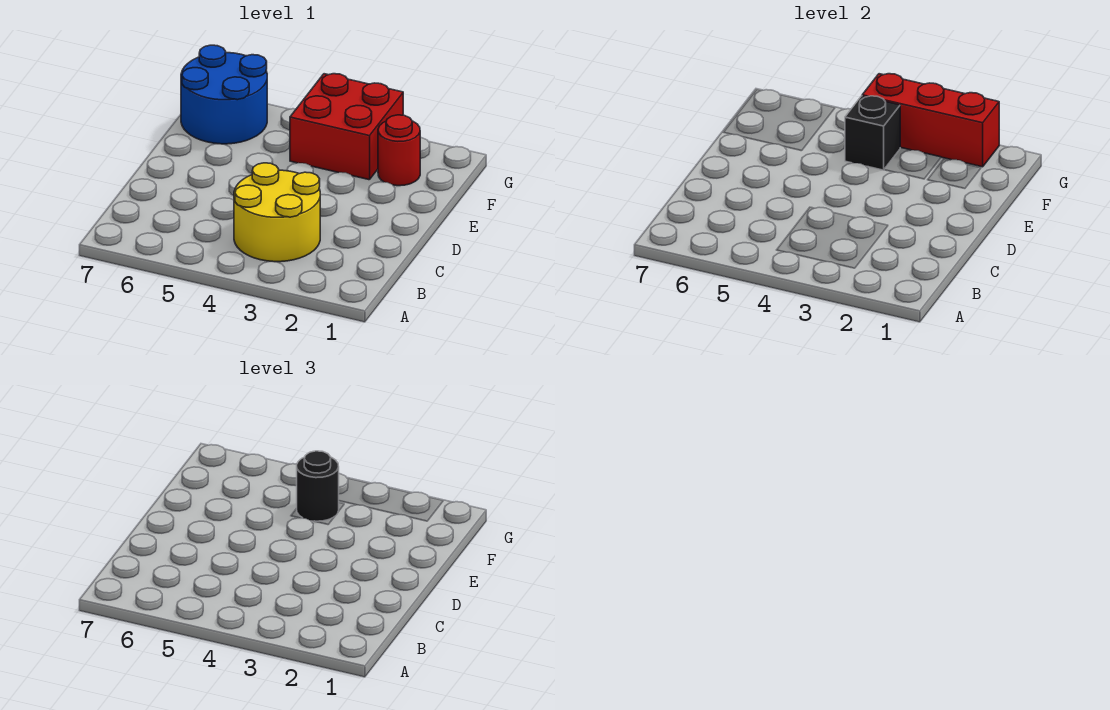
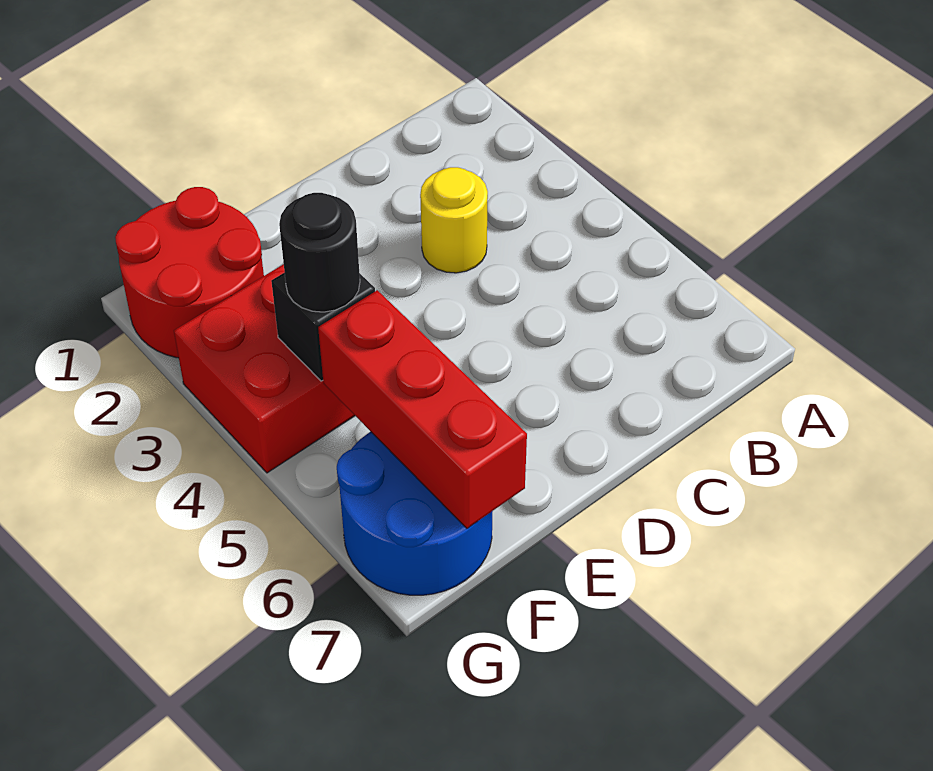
yellow round brick B3:C4 level 1 -> yellow round brick C3 level 1
red round brick F2 level 1 -> red round brick F1:G2 level 1
red brick G2:G4 level 2 -> red brick F5:F7 level 2

